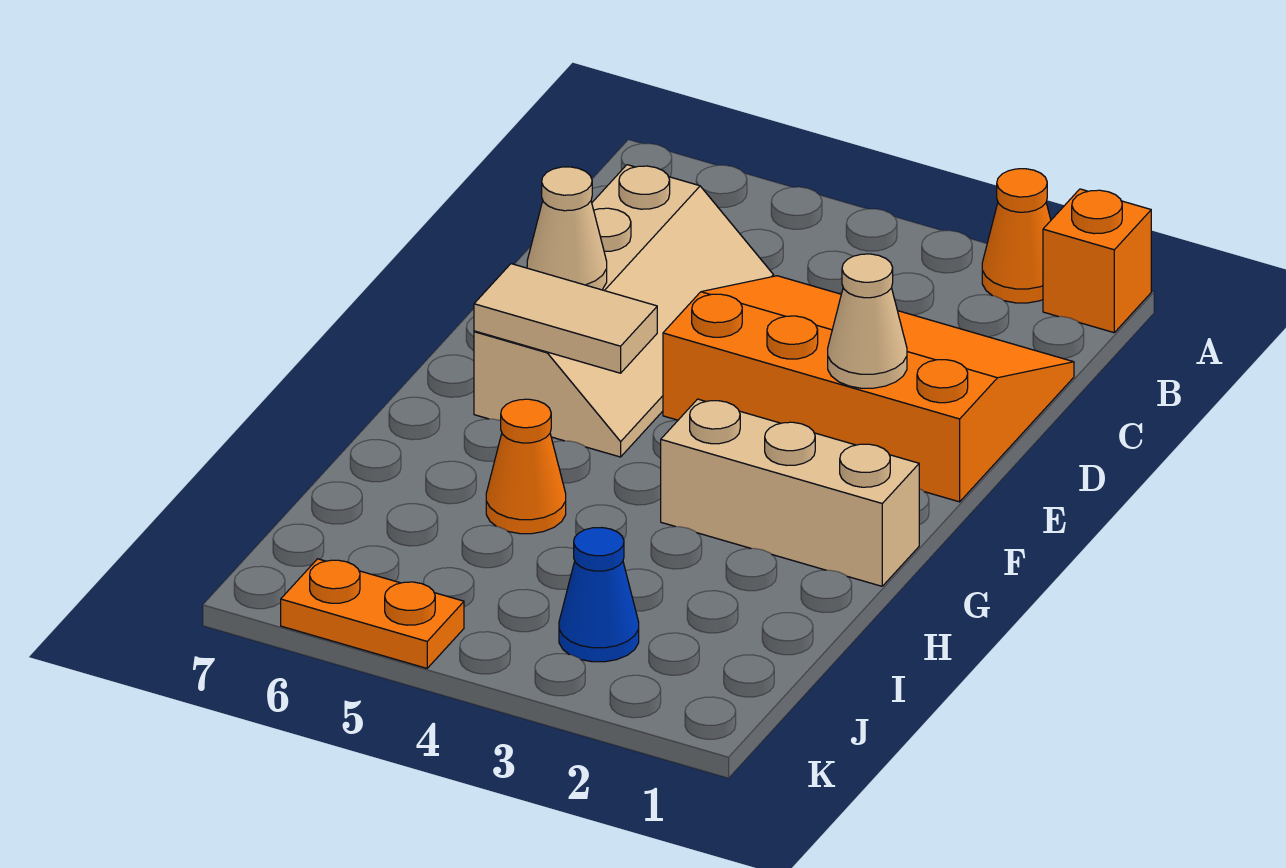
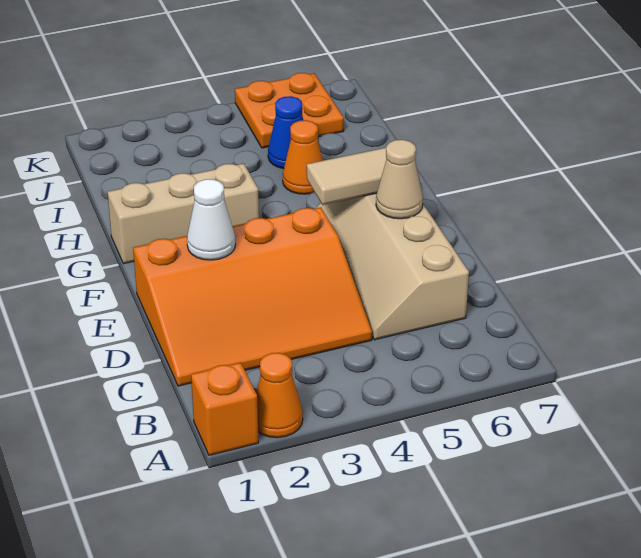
tan cone E2 level 2 -> white cone E2 level 2
blue cone J3 level 1 -> blue cone I5 level 1
orange plate K5:K6 level 1 -> orange plate J5:K6 level 1

